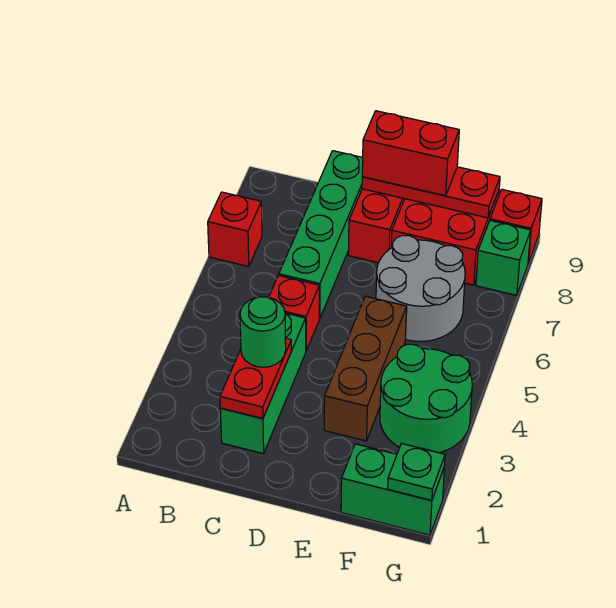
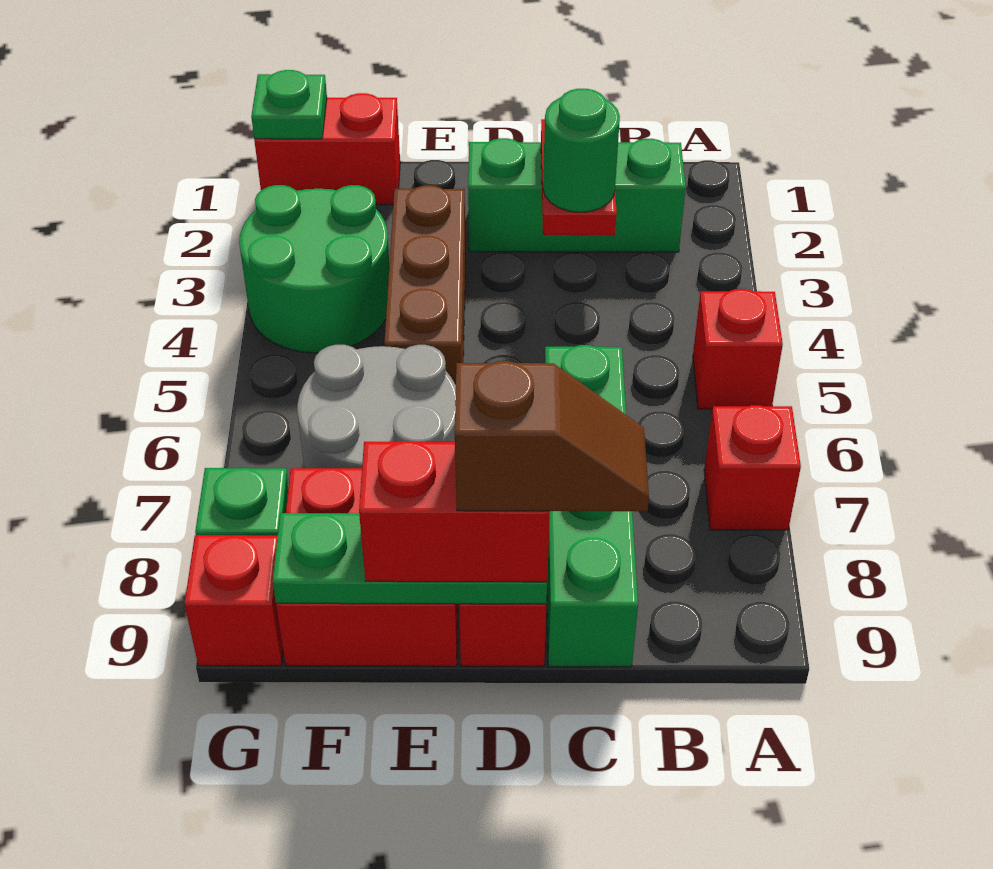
green brick C2:C4 level 1 -> green brick B2:D2 level 1
red brick C5 level 1 -> red brick A5 level 1
none -> brown slope C9:D9 level 4 top D
red plate D9:F9 level 2 -> green plate D9:F9 level 2
green brick F1:G1 level 1 -> red brick F1:G1 level 1

